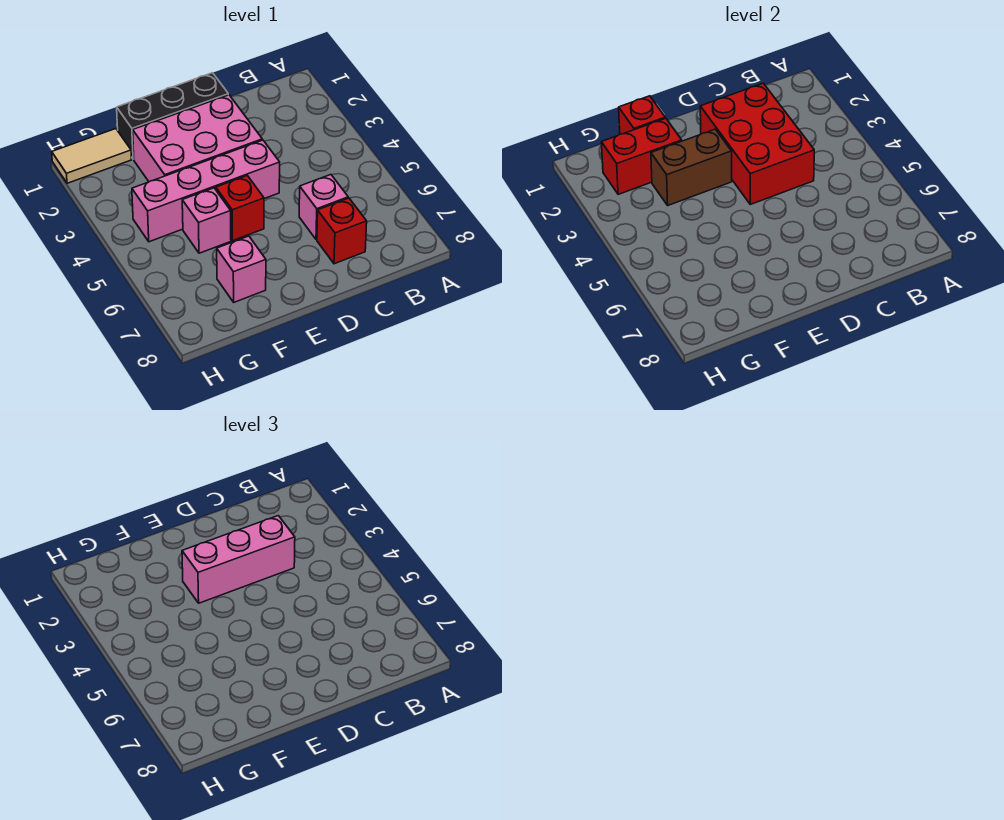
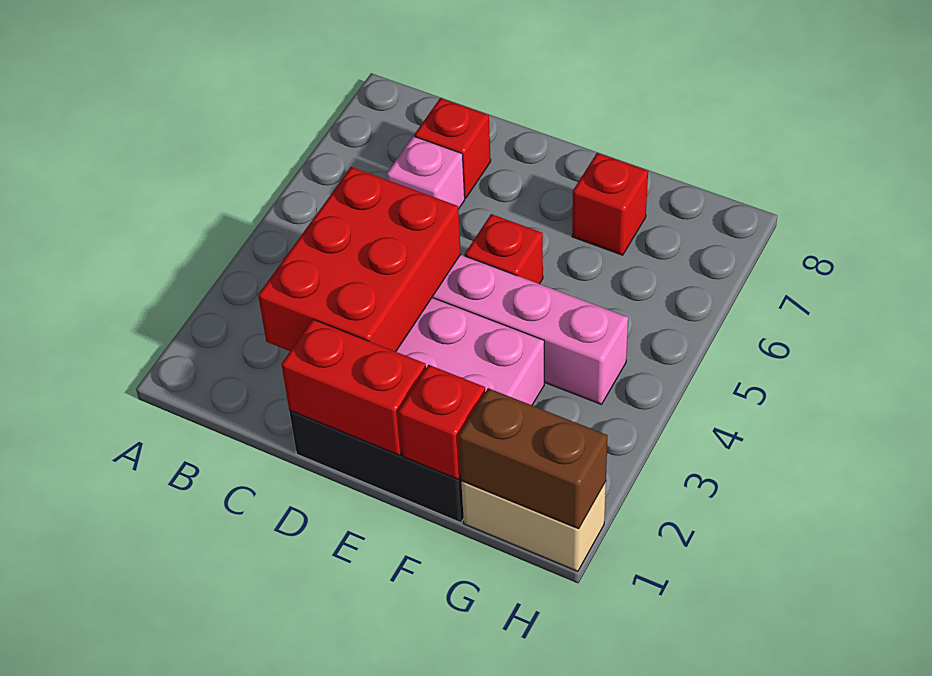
pink brick C3:E3 level 3 -> none
brown brick E3:F3 level 2 -> brown brick G1:H1 level 2
red brick F2:G2 level 2 -> red brick D1:E1 level 2
pink brick F5 level 1 -> none
pink brick F7 level 1 -> red brick F7 level 1
tan tile G1:H1 level 1 -> tan brick G1:H1 level 1

